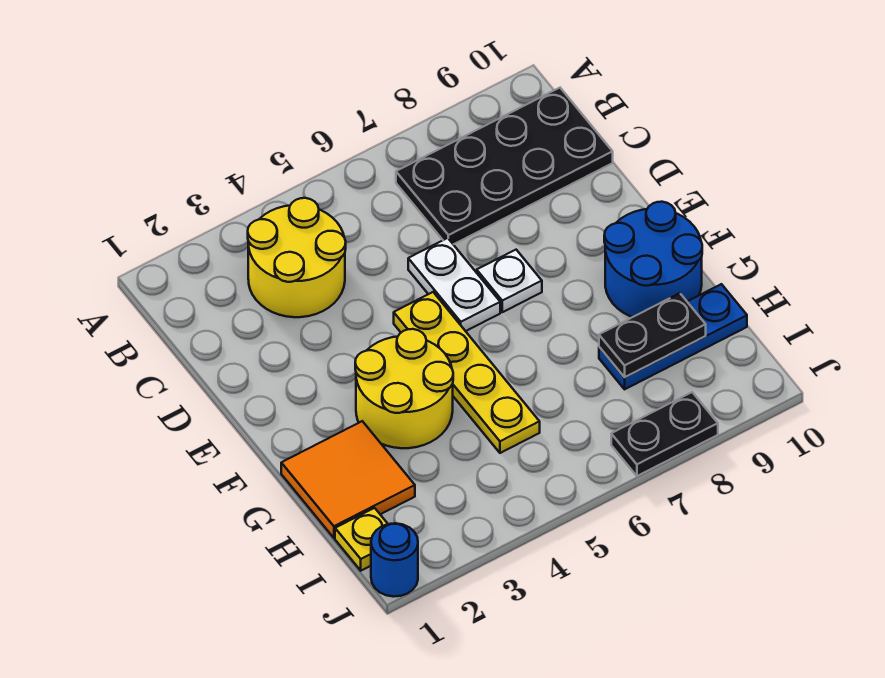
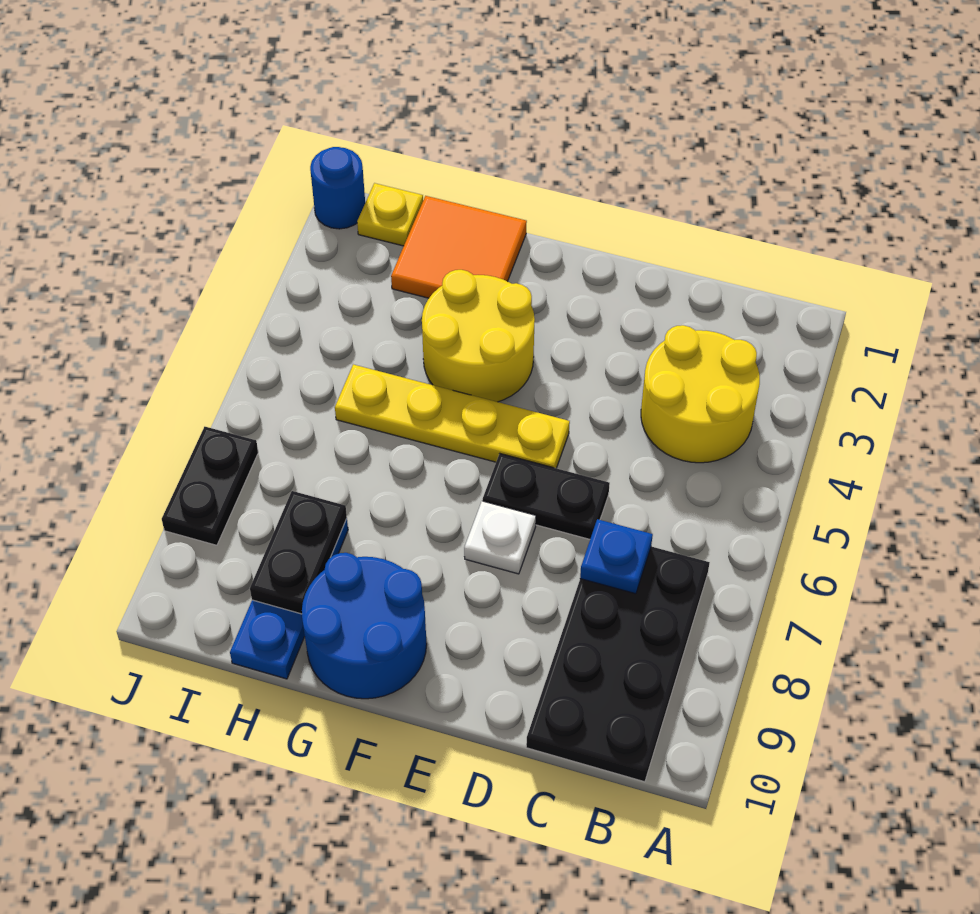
none -> blue plate C7 level 2
white plate D6:E6 level 1 -> black plate D6:E6 level 1

